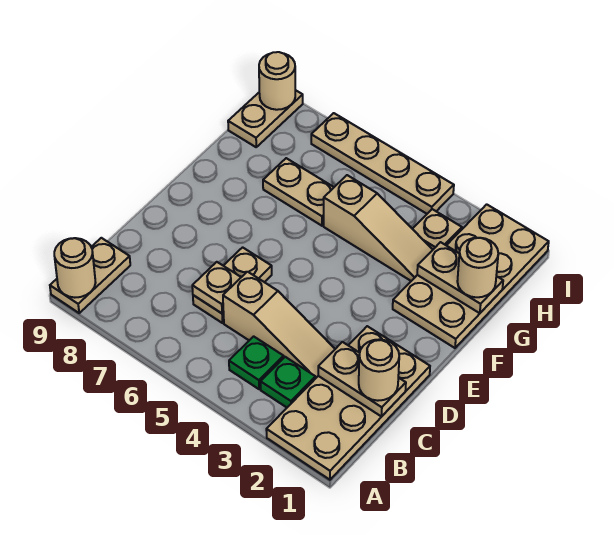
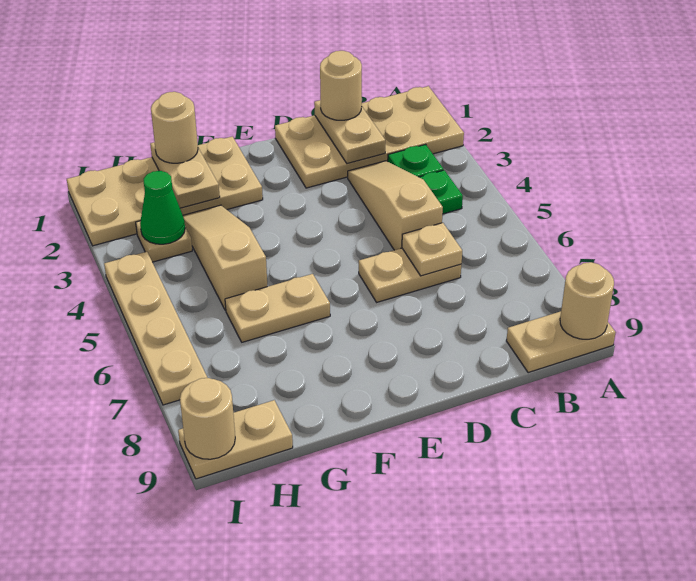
tan plate G6:G7 level 1 -> tan plate F6:G6 level 1
none -> green cone H3 level 2

